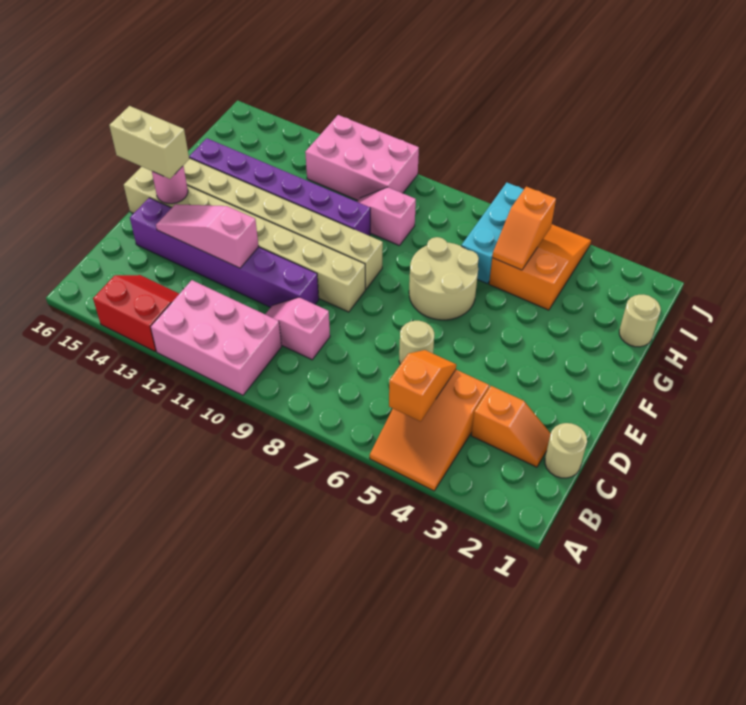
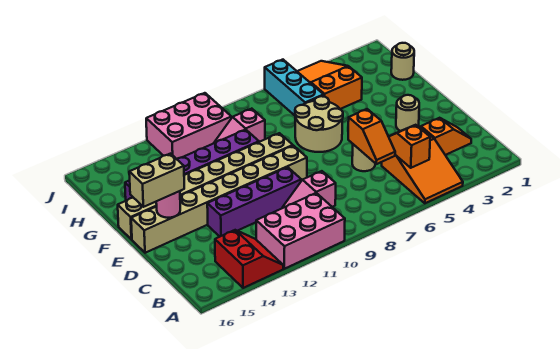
red slope A13:B14 level 1 top A -> red slope A13:B14 level 1 top 14
tan round brick C1 level 1 -> tan round brick E3 level 1
purple brick D10:D15 level 1 -> purple brick D10:D13 level 1
pink slope D12:D14 level 2 top 12 -> none
orange slope H5:I5 level 2 top I -> orange slope C6:D6 level 2 top D

